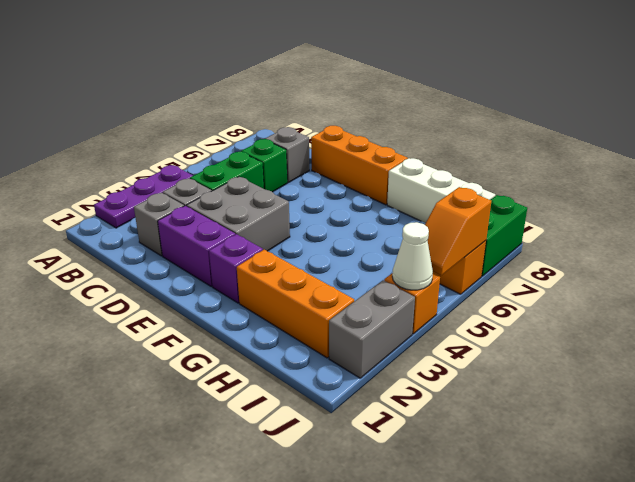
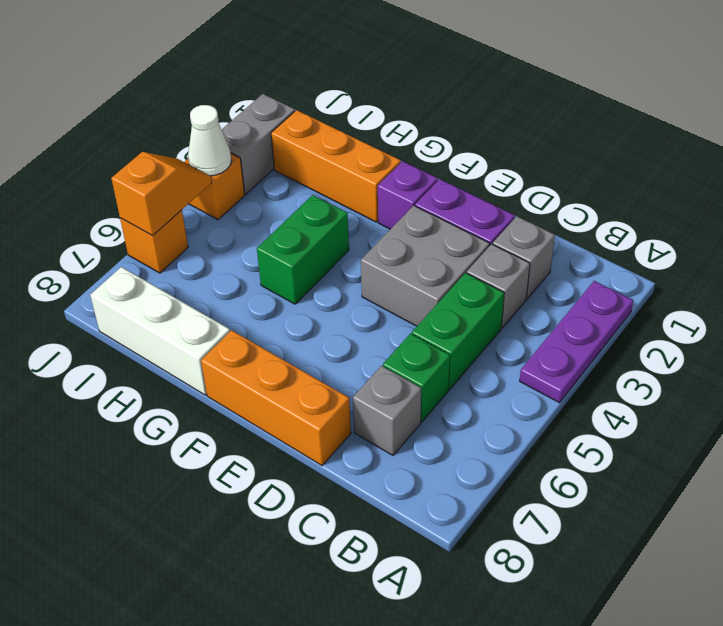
green brick J7:J8 level 1 -> green brick G4:G5 level 1

